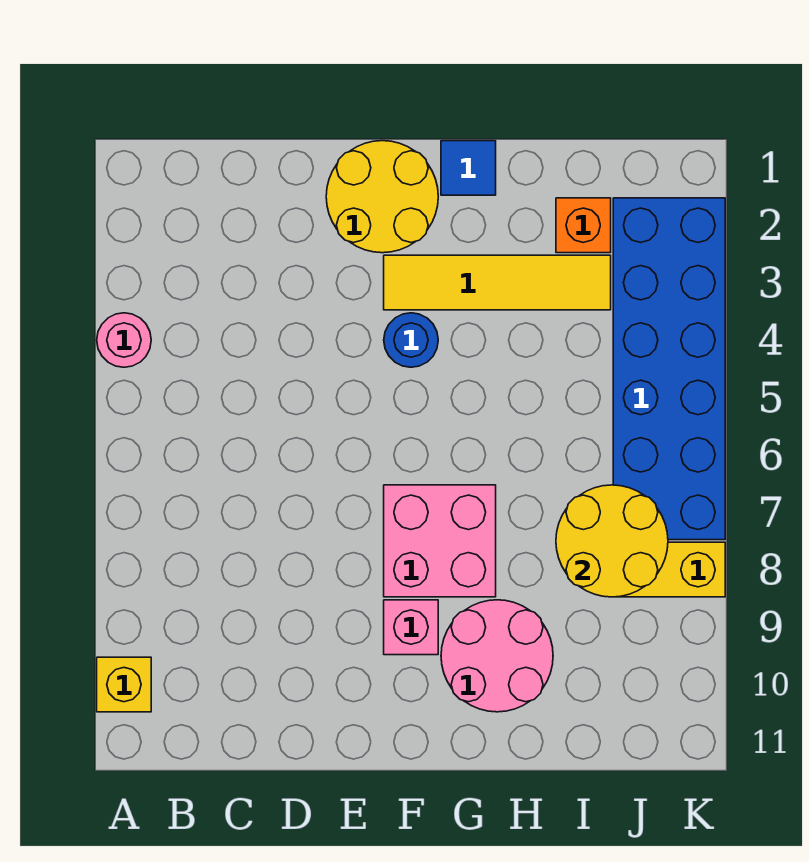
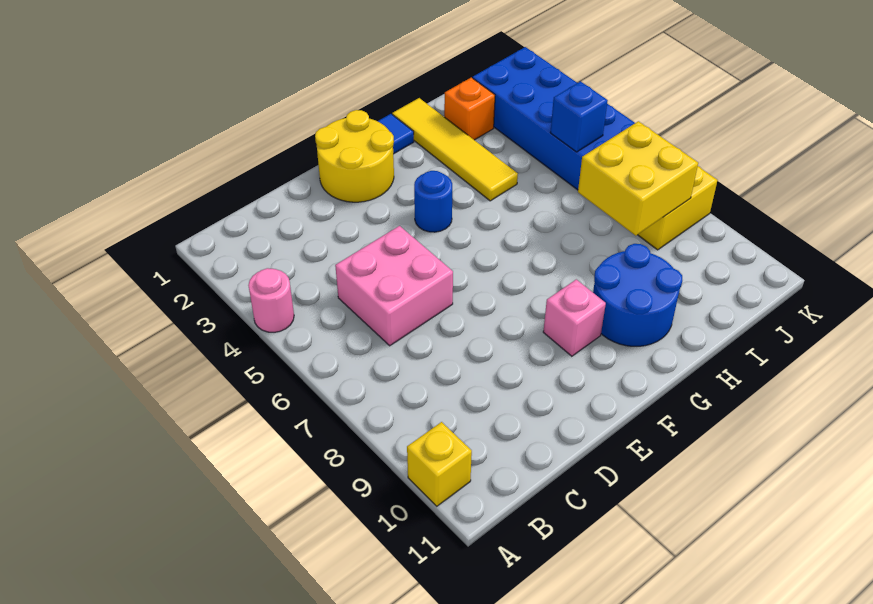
yellow tile F3:I3 level 1 -> yellow tile H1:H4 level 1
pink brick F7:G8 level 1 -> pink brick C5:D6 level 1
pink round brick G9:H10 level 1 -> blue round brick G9:H10 level 1
yellow round brick I7:J8 level 2 -> yellow brick I7:J8 level 2
none -> blue brick J5 level 2

